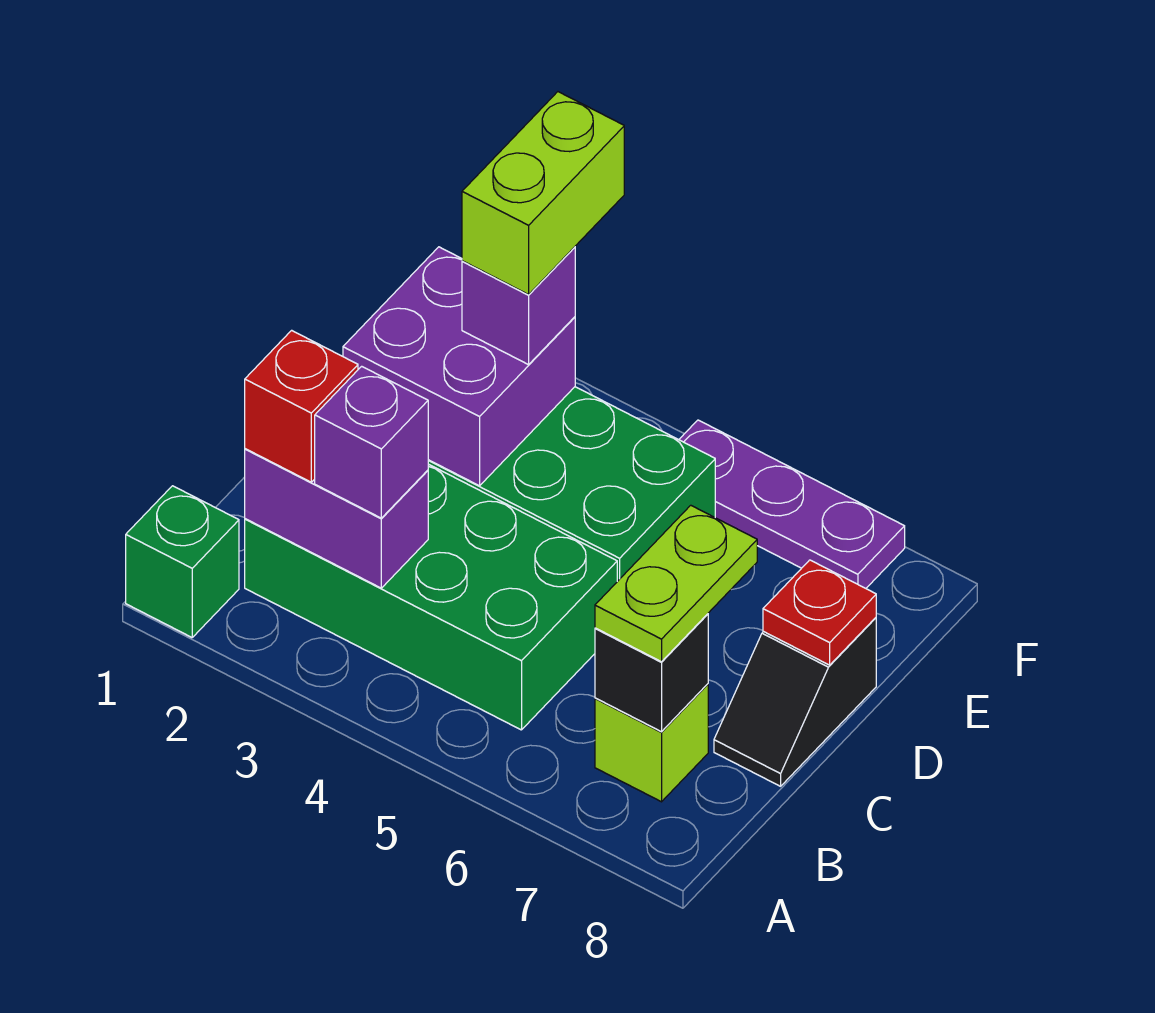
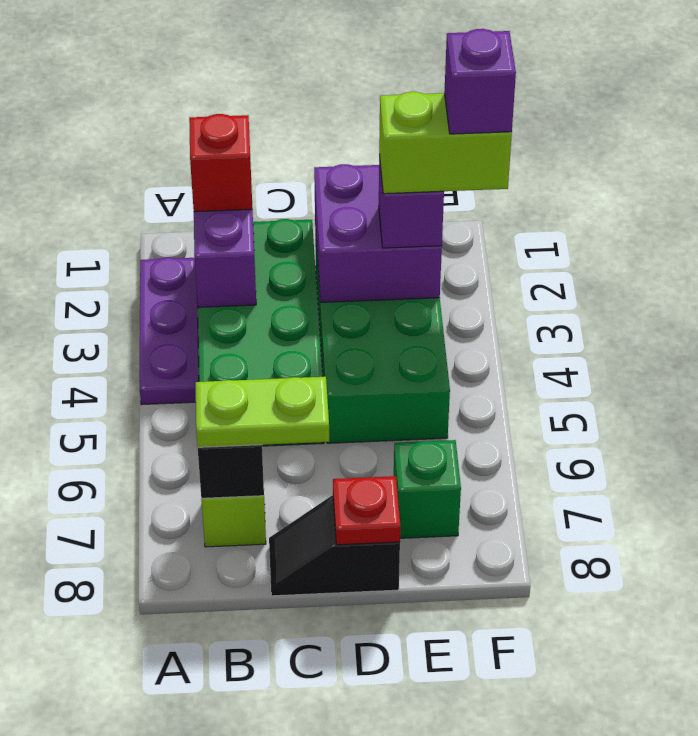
green brick A1 level 1 -> green brick E7 level 1
purple brick B3 level 3 -> purple brick F3 level 5
purple plate F5:F7 level 1 -> purple plate A2:A4 level 1

